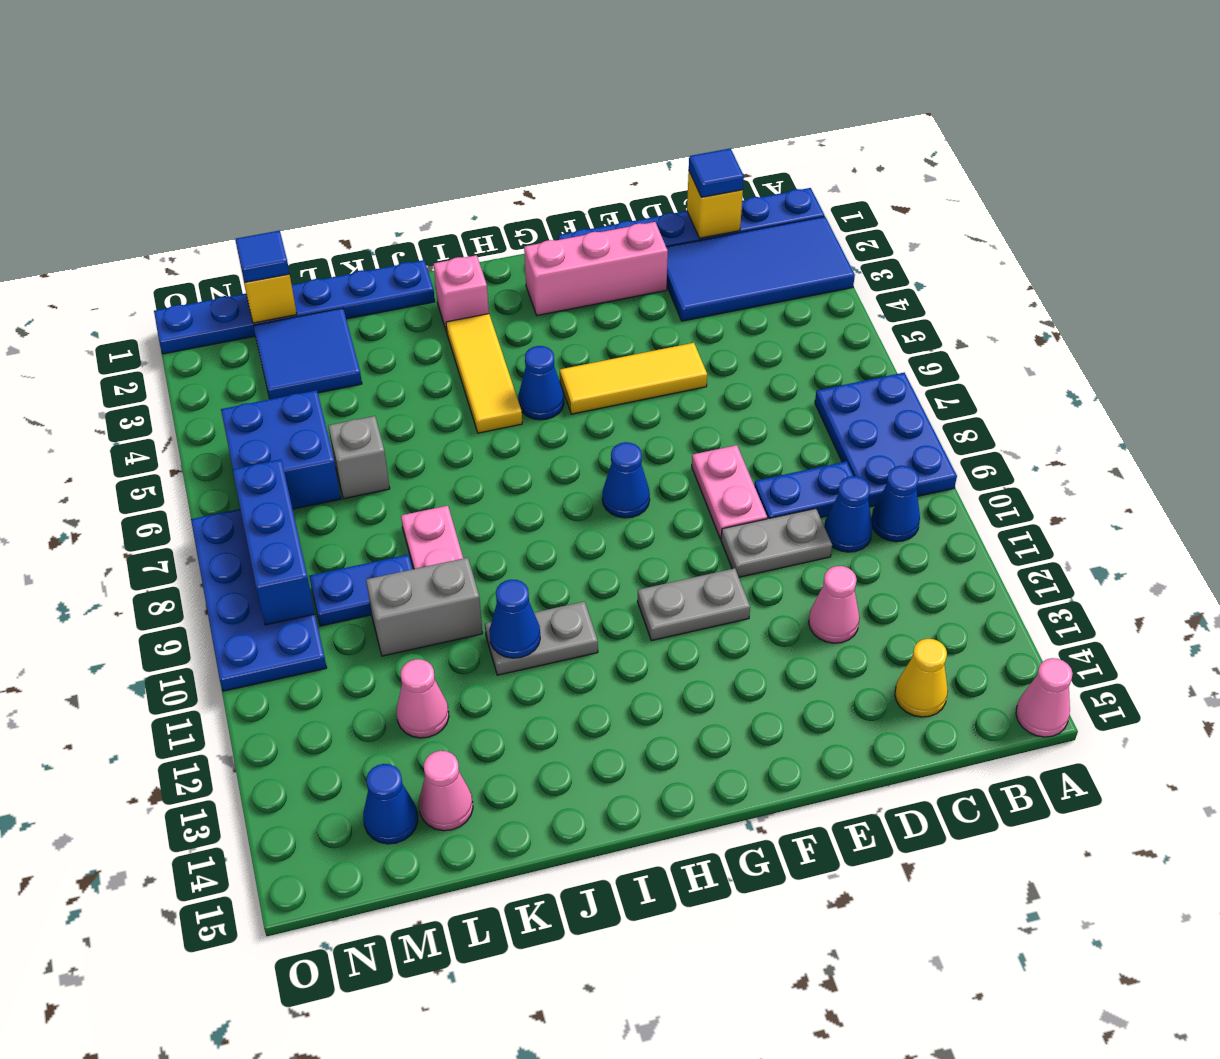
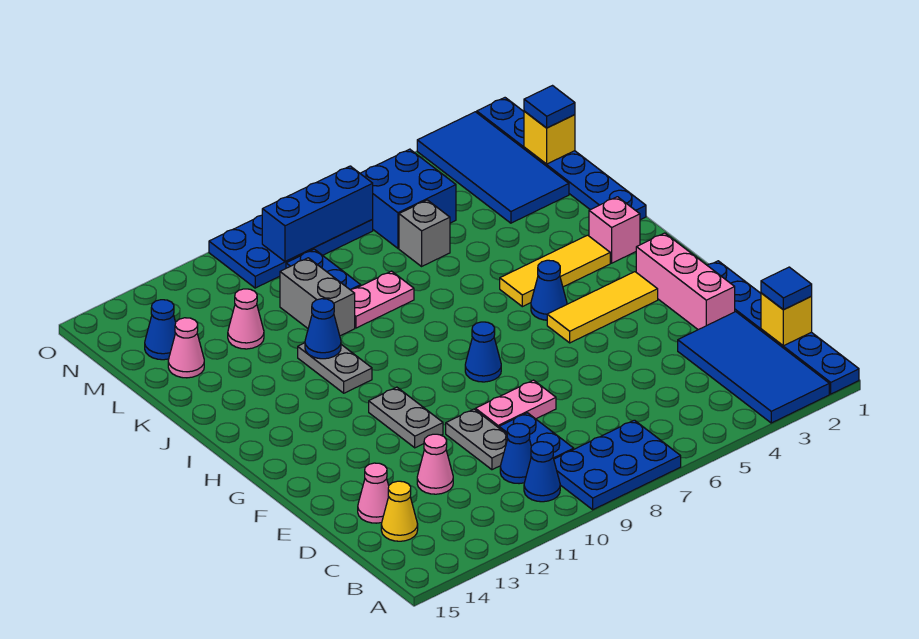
pink cone A15 level 1 -> pink cone D14 level 1
yellow tile E5:G5 level 1 -> yellow tile G3:G5 level 1
blue tile L2:M3 level 1 -> blue tile L2:O3 level 1

